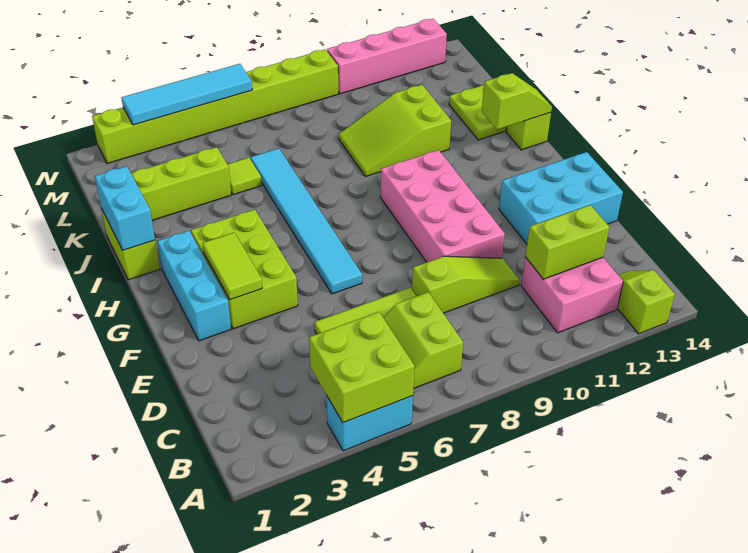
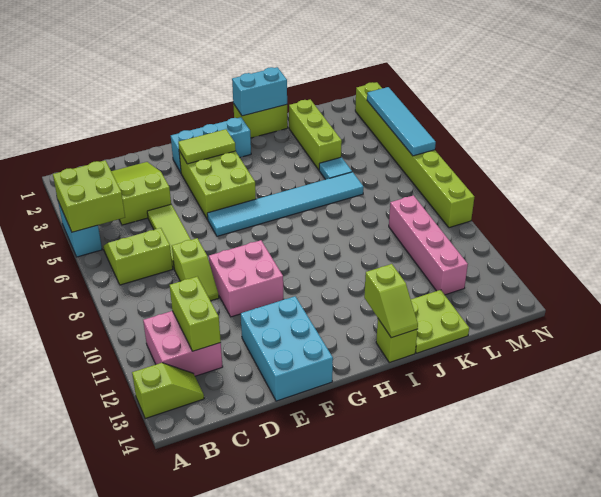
lime slope D8:D10 level 1 top 8 -> lime slope D8:D9 level 1 top 8
pink brick E9:H10 level 1 -> pink brick E9:F10 level 1
lime brick F3:H4 level 1 -> lime brick F3:G5 level 1
lime slope J9:K11 level 1 top 11 -> lime slope C2:D4 level 1 top 4
lime tile K5 level 1 -> cyan tile K5 level 1
pink brick N10:N13 level 1 -> pink brick L9:L12 level 1

